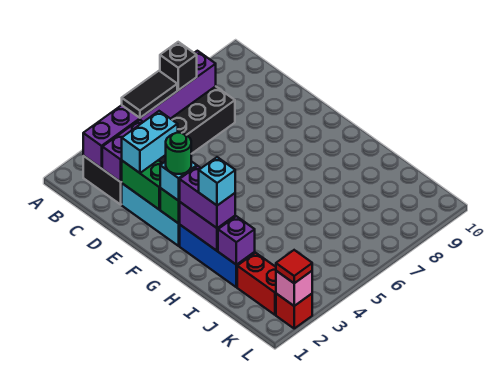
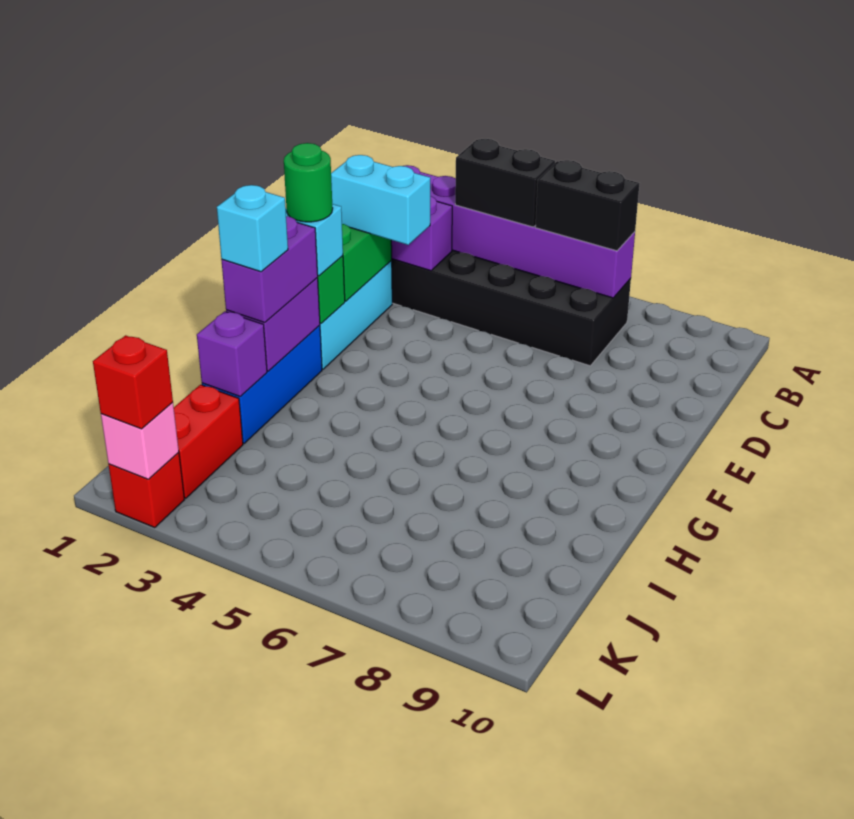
black tile B4:B5 level 3 -> black brick B4:B5 level 3
black brick B6 level 3 -> black brick B6:B7 level 3
red tile L2 level 3 -> red brick L2 level 3

